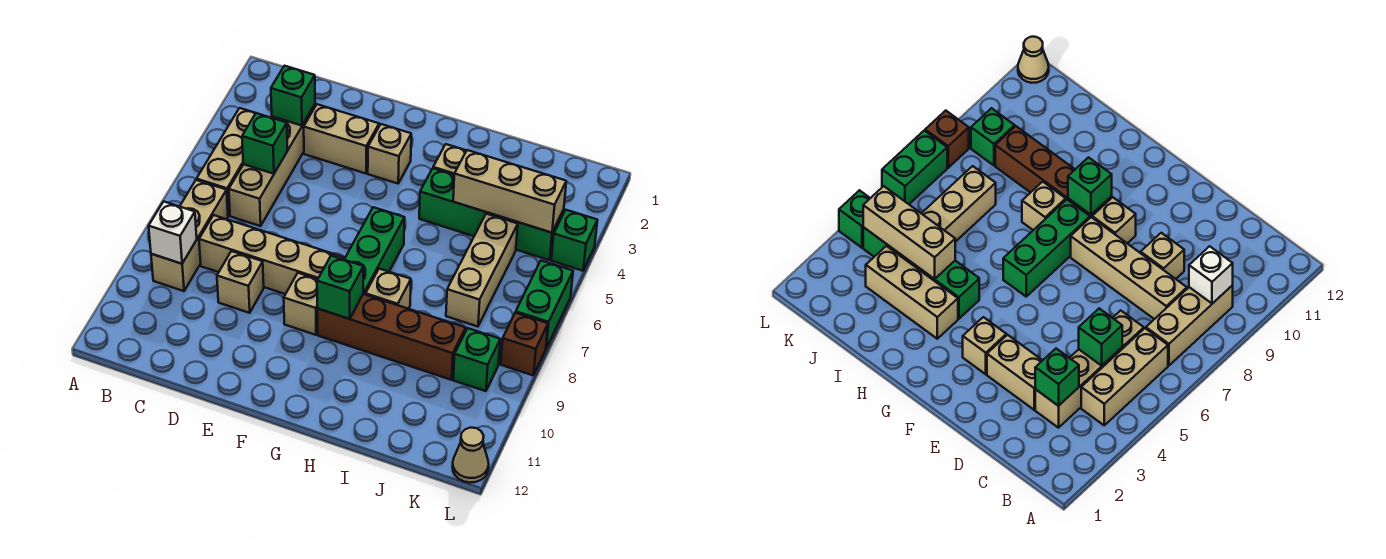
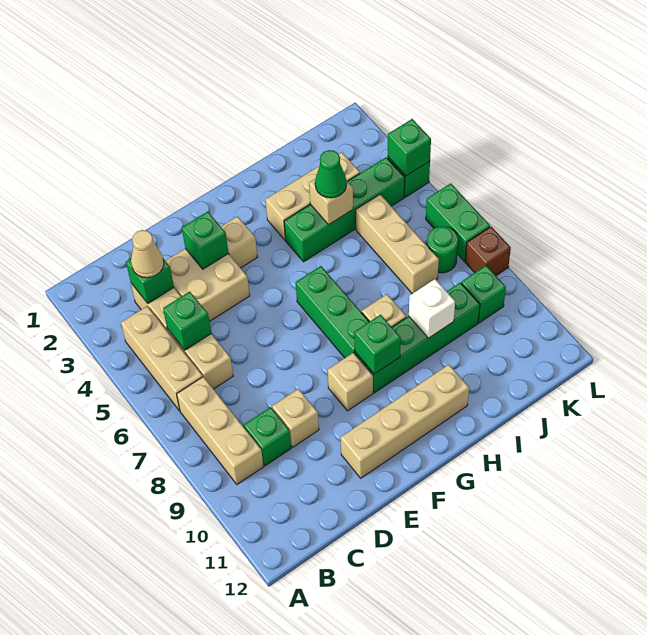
white brick B9 level 2 -> white brick I9 level 2
tan brick C8:F8 level 1 -> tan brick E11:H11 level 1
none -> green brick C9 level 1
tan brick D3:E3 level 1 -> tan brick D3:E4 level 1
none -> green brick E3 level 2
brown brick G9:J9 level 1 -> green brick G9:J9 level 1
tan brick I4:K4 level 2 -> tan brick I4 level 2
none -> green cone I4 level 3
none -> green round brick K7 level 1
none -> green brick L4 level 2
tan cone L12 level 1 -> tan cone C3 level 3

